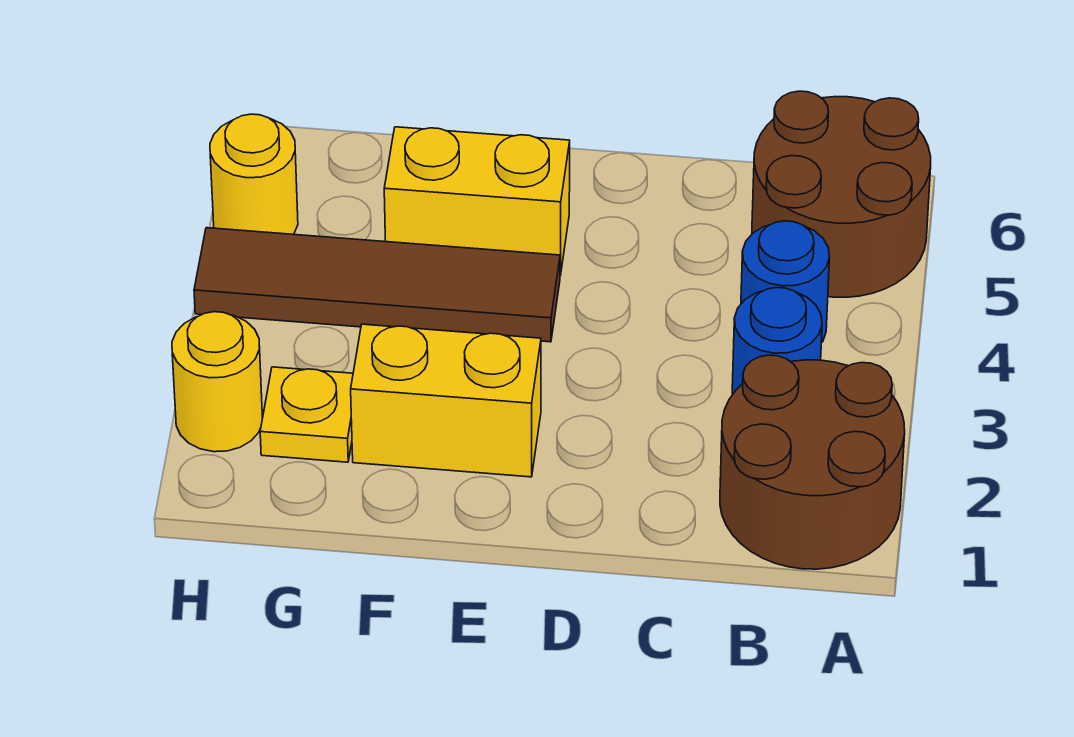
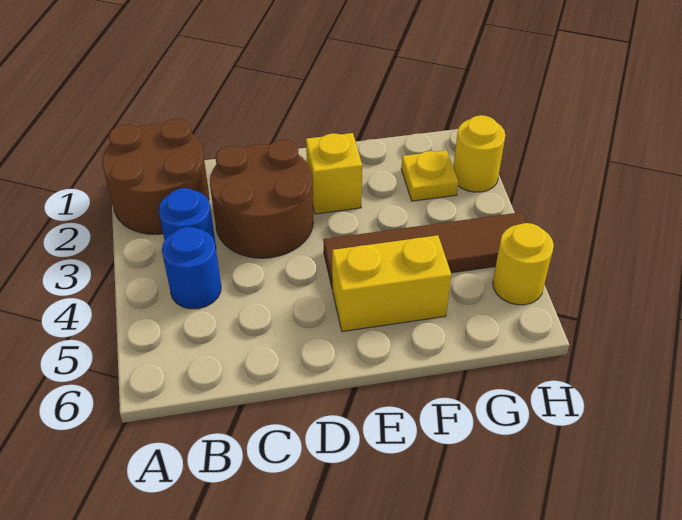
brown round brick A5:B6 level 1 -> brown round brick C2:D3 level 1
yellow brick E2:F2 level 1 -> yellow brick E2 level 1

